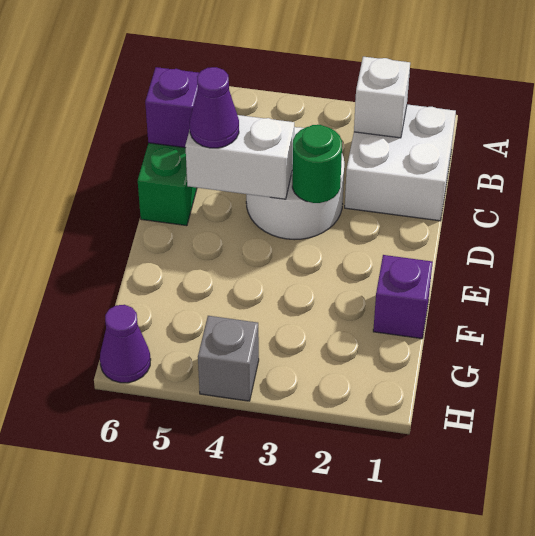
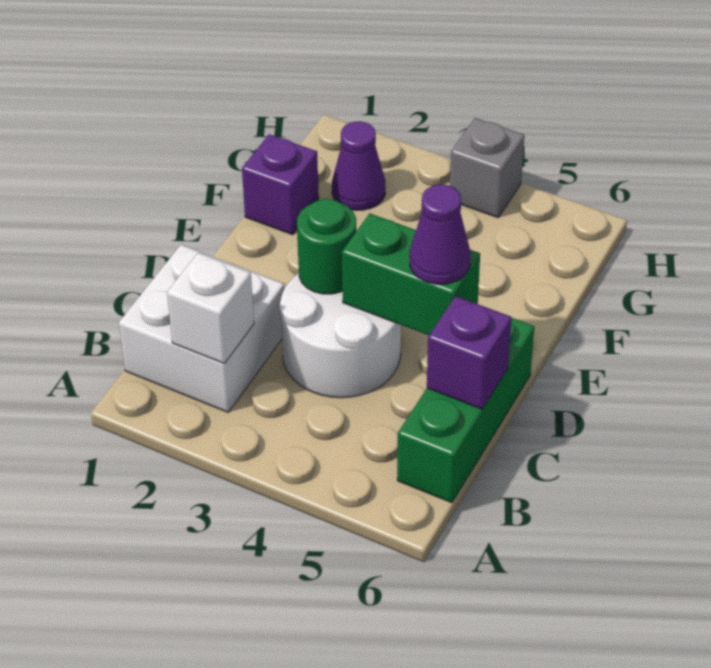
white brick D4:D5 level 2 -> green brick D4:D5 level 2
purple cone H6 level 1 -> purple cone G2 level 1

